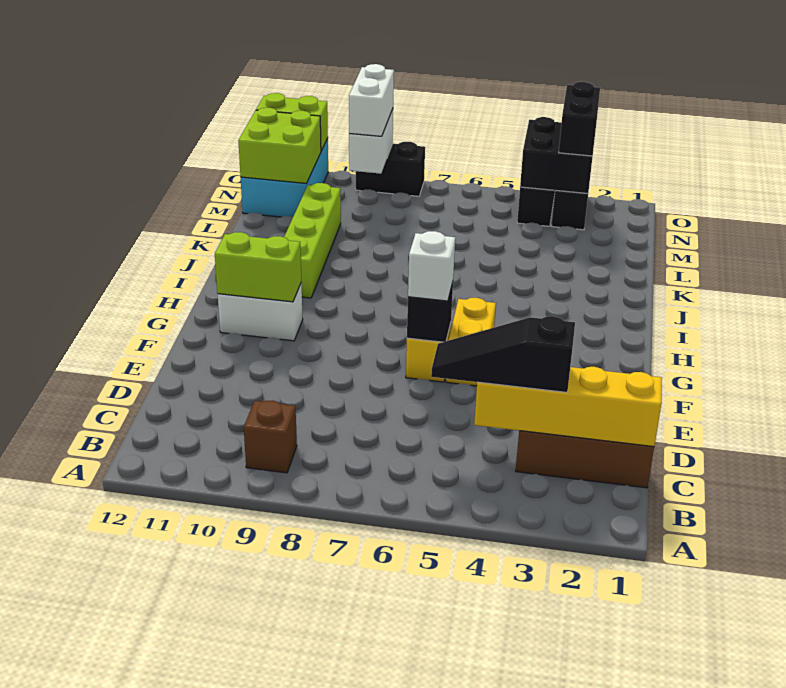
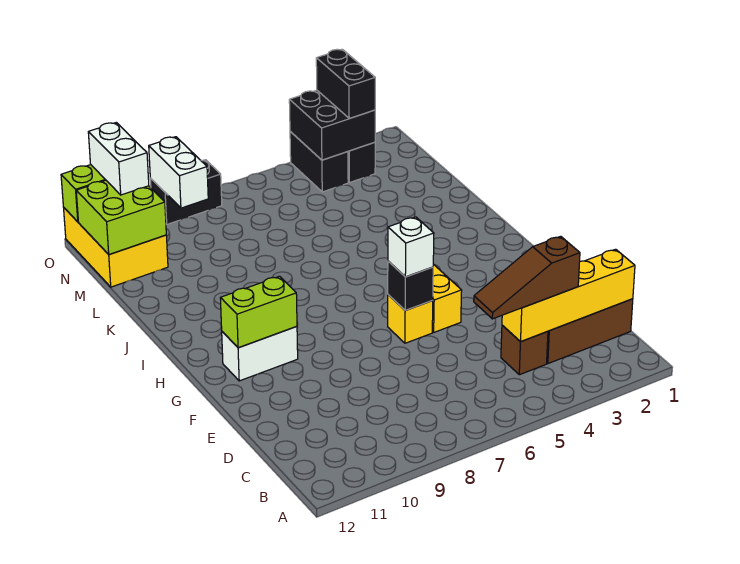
brown brick B9 level 1 -> brown brick C4 level 1
black slope C3:C5 level 3 top 3 -> brown slope C3:C5 level 3 top 3
lime brick I10:L10 level 1 -> none
cyan brick M11:O12 level 1 -> yellow brick M11:O12 level 1
white brick N9:O9 level 3 -> white brick N11:O11 level 3

